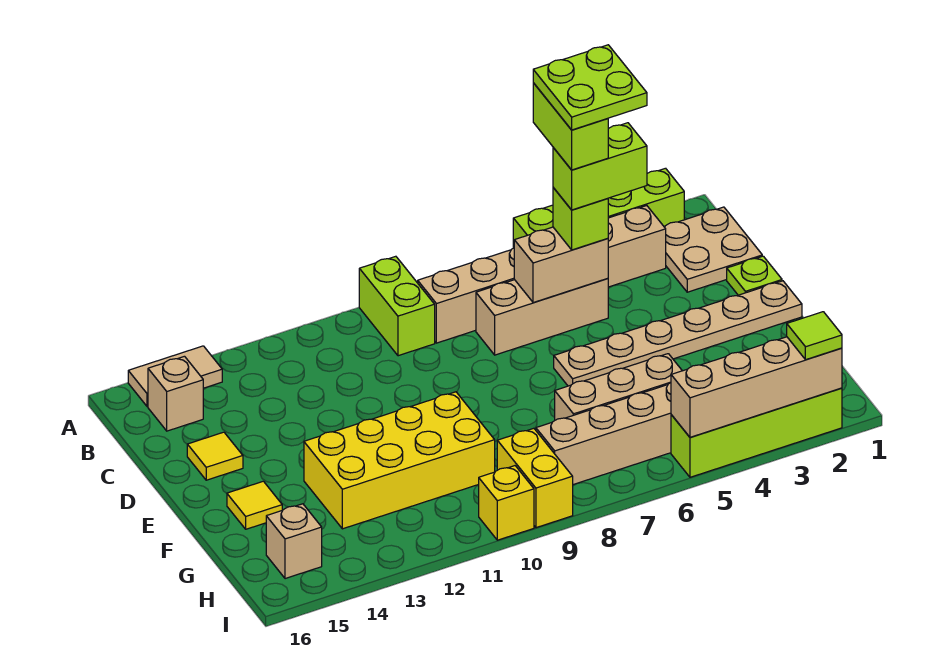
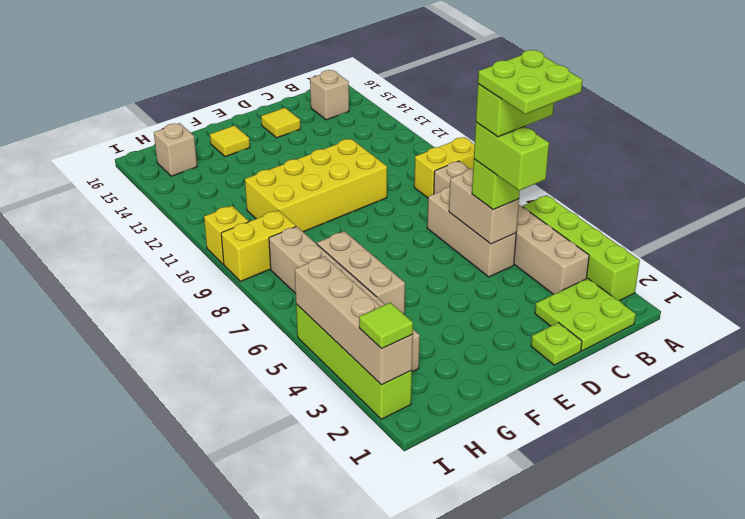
lime brick A9:B9 level 1 -> yellow brick A9:B9 level 1
tan tile A14:A15 level 1 -> none
tan plate B1:C2 level 1 -> lime plate B1:C2 level 1
tan plate E1:E6 level 1 -> none
yellow brick F10:G13 level 1 -> yellow brick D10:G11 level 1

